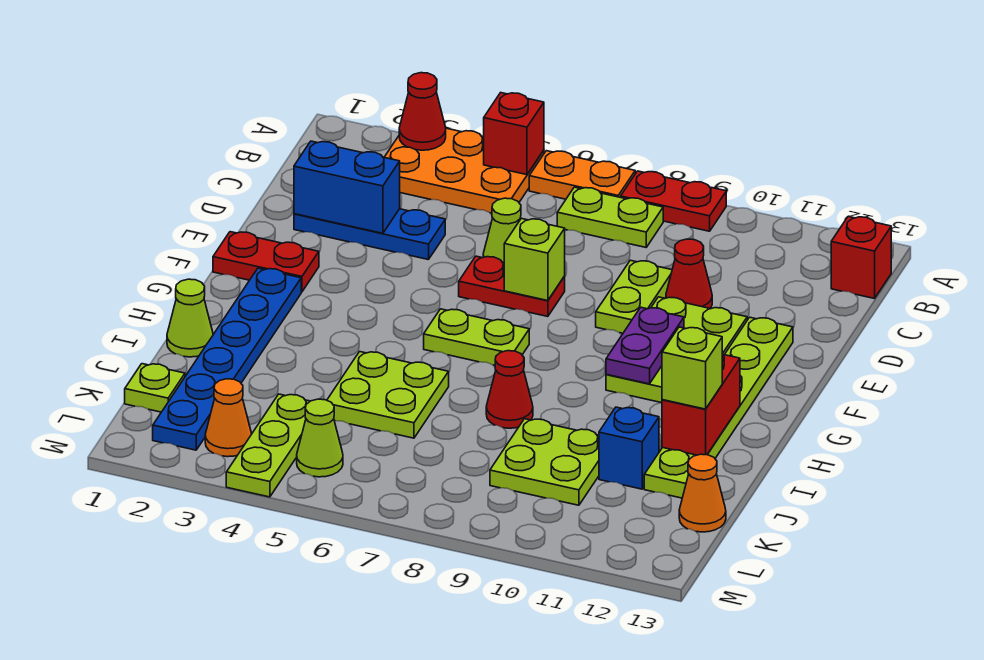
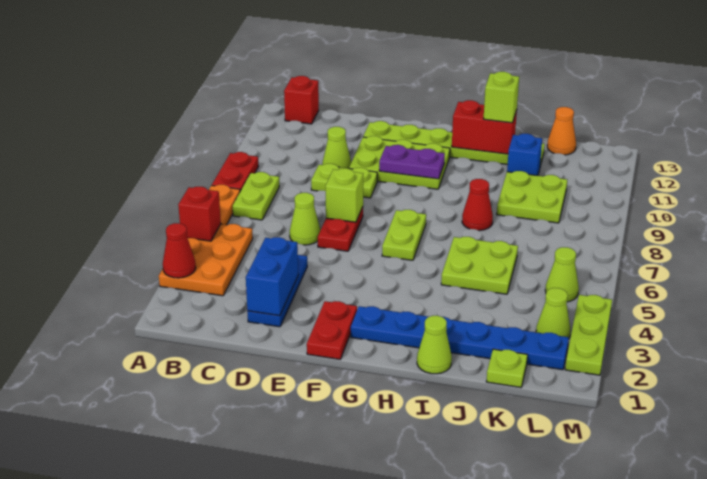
red cone D10 level 1 -> lime cone D10 level 1
lime plate K4:M4 level 1 -> lime plate M2:M4 level 1
orange cone L3 level 1 -> lime cone L3 level 1

